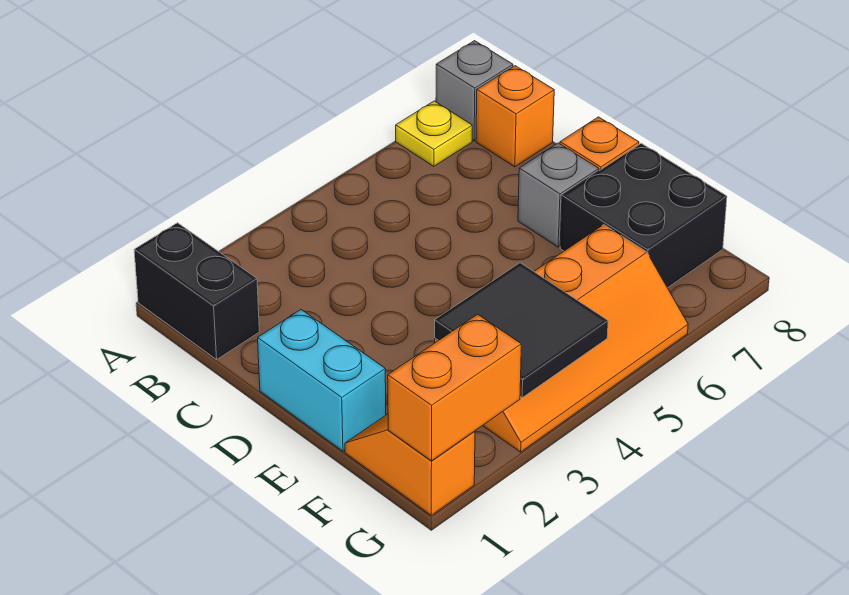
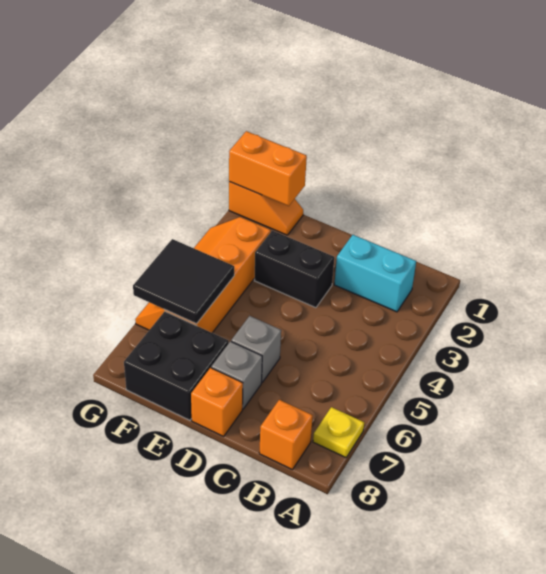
black brick A1:B1 level 1 -> black brick D3:E3 level 1
grey brick A8 level 1 -> grey brick D6 level 1
cyan brick D1:E1 level 1 -> cyan brick B2:C2 level 1
black tile F3:G4 level 2 -> black tile F5:G6 level 2
orange brick G1:G2 level 2 -> orange brick F1:G1 level 2

